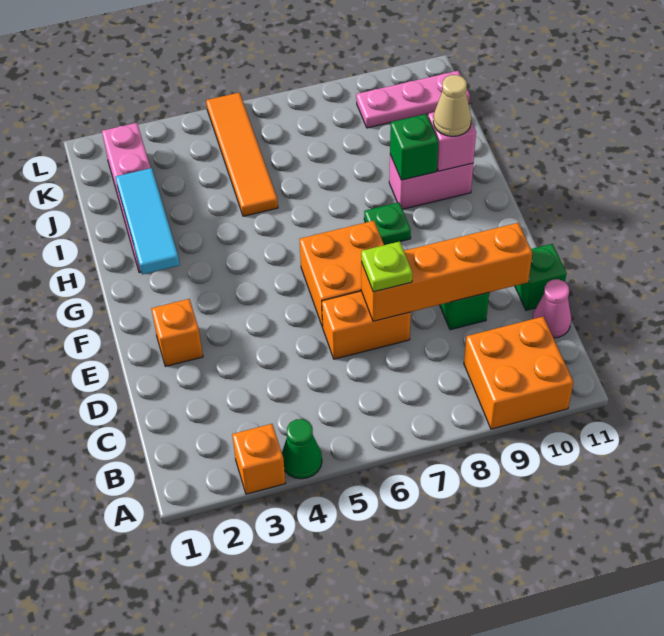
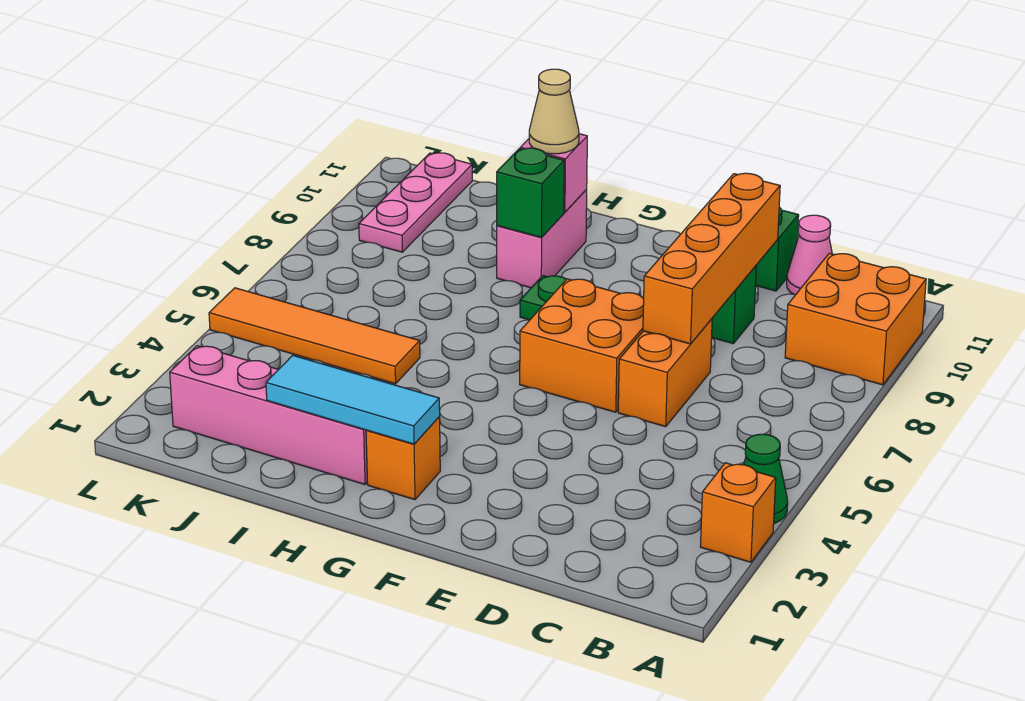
lime plate D7 level 3 -> none
orange brick E2 level 1 -> orange brick G2 level 1

